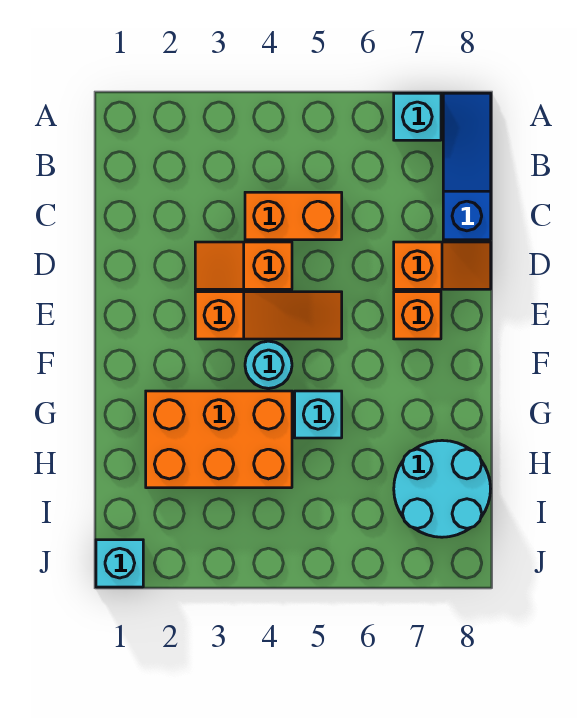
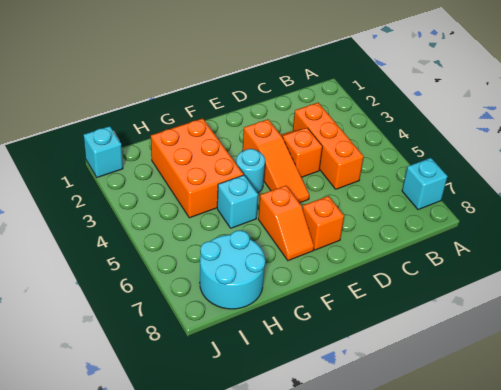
blue slope A8:C8 level 1 top C -> none
orange brick C4:C5 level 1 -> orange brick C3:C5 level 1
orange slope D7:D8 level 1 top 7 -> orange slope F6:F7 level 1 top 6

